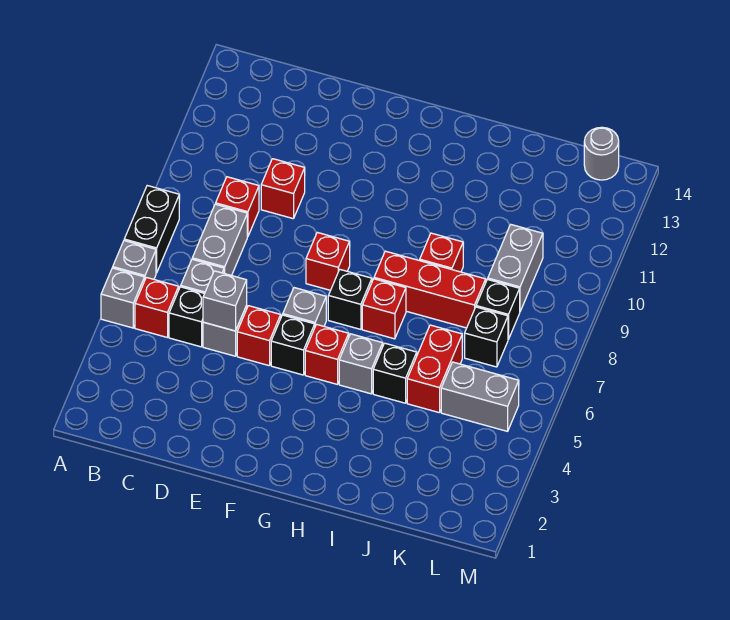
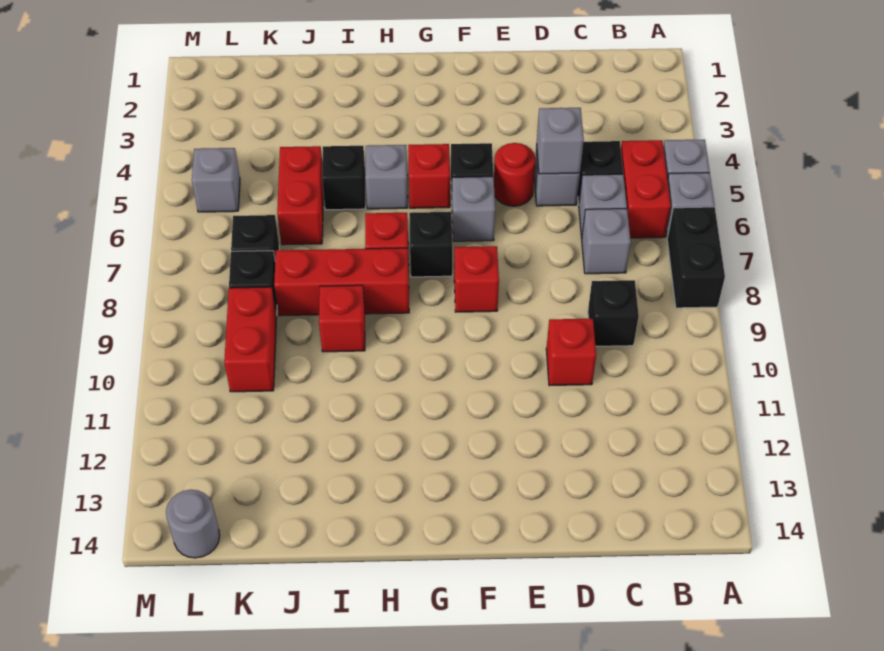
red brick B5 level 1 -> red brick B5:B6 level 1
grey brick C7:C8 level 1 -> grey brick C7 level 1
red brick C9 level 1 -> black brick C9 level 1
red brick E5 level 1 -> red round brick E5 level 1
grey brick K5:L5 level 1 -> grey brick L5 level 1
grey brick K9:K10 level 1 -> red brick K9:K10 level 1

